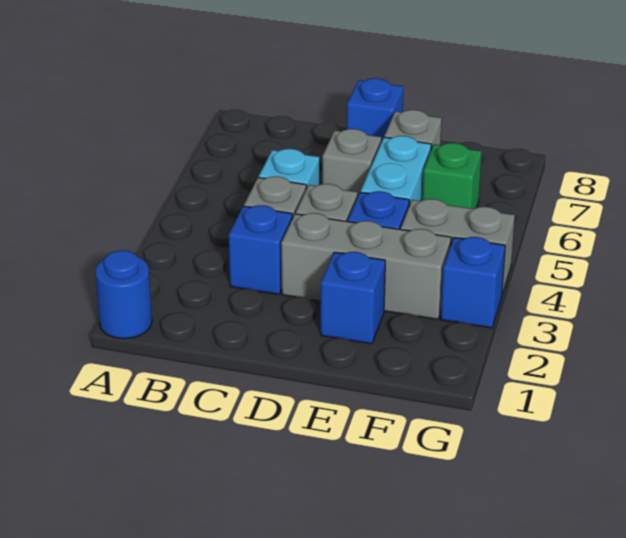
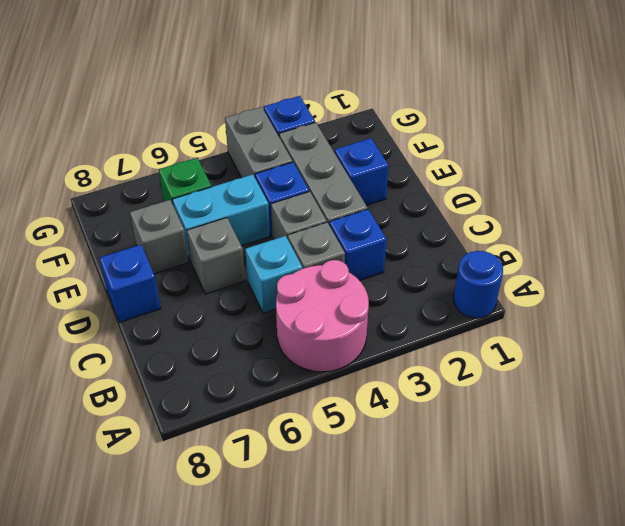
none -> pink round brick A4:B5 level 1

